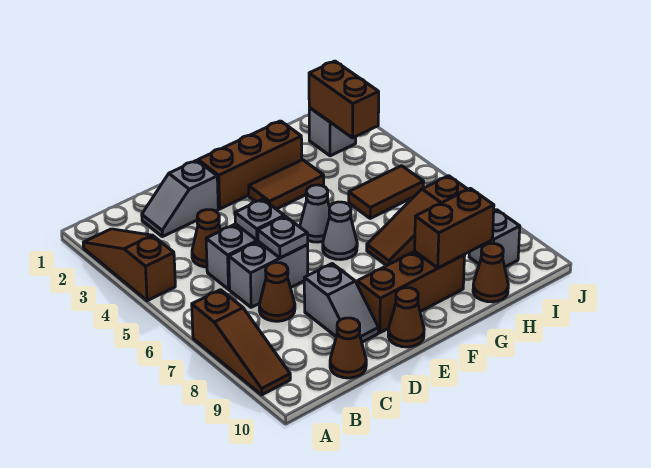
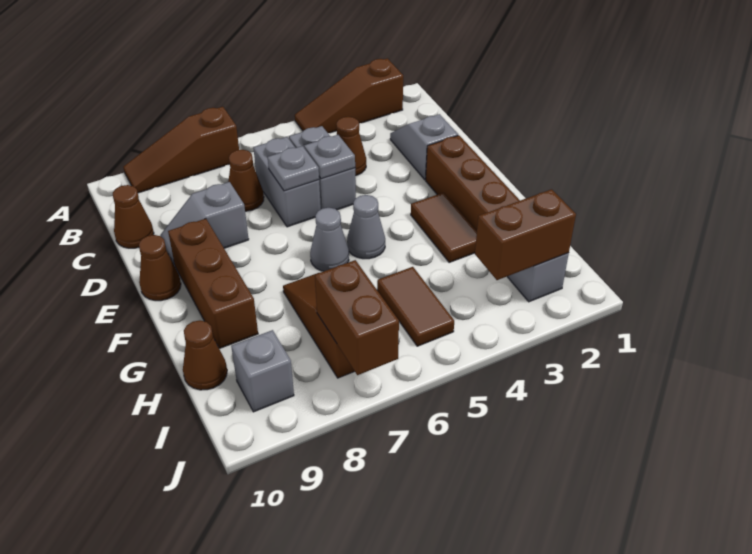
brown slope A2:A4 level 1 top 4 -> brown slope A2:A4 level 1 top 2
brown brick G9:H9 level 2 -> brown brick I7:J7 level 2

